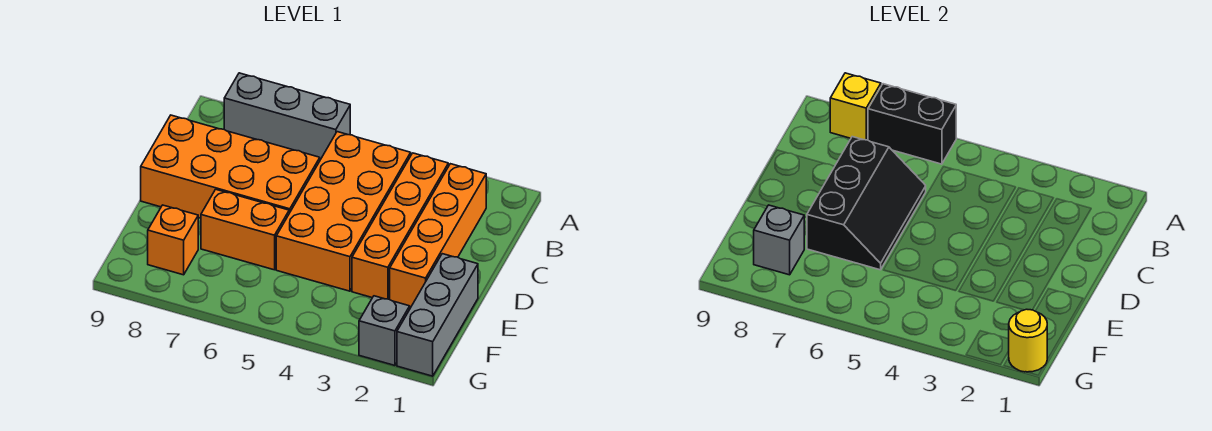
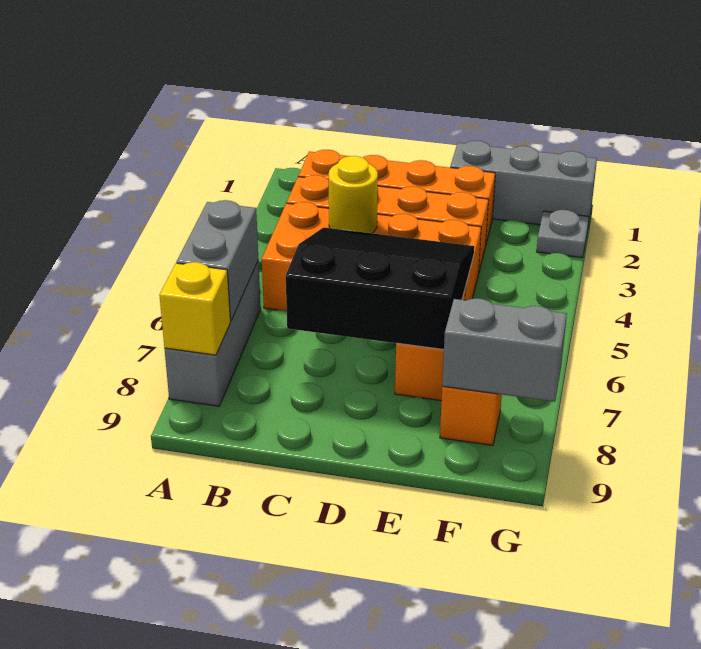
black brick A6:A7 level 2 -> grey brick A6:A7 level 2
orange brick C6:D9 level 1 -> none
black slope C6:E7 level 2 top 7 -> black slope C5:E7 level 2 top 7
grey brick F8 level 2 -> grey brick F8:G8 level 2
yellow round brick G1 level 2 -> yellow round brick C4 level 2
grey brick G2 level 1 -> grey plate G2 level 1

